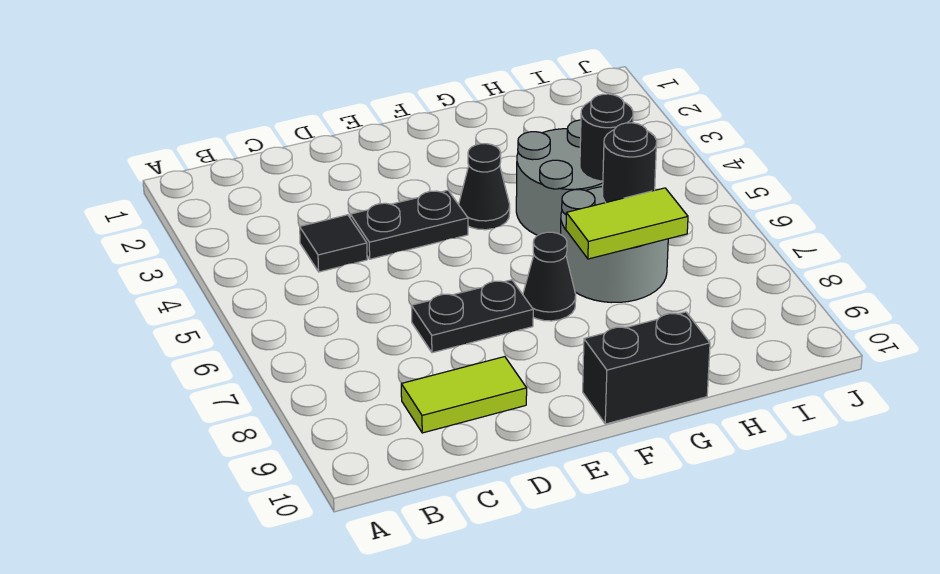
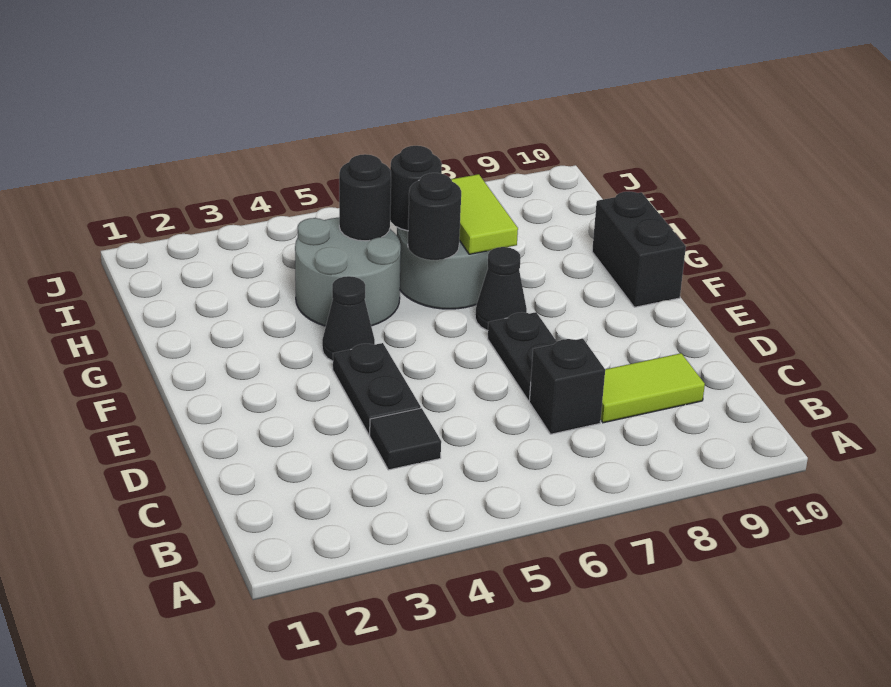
none -> black brick C7 level 1
lime tile C9:D9 level 1 -> lime tile C8:C9 level 1
none -> black round brick G6 level 2

